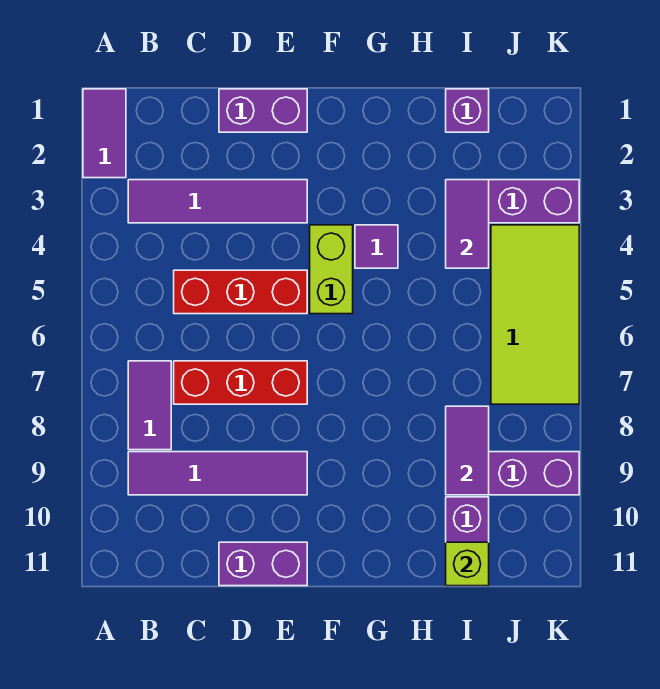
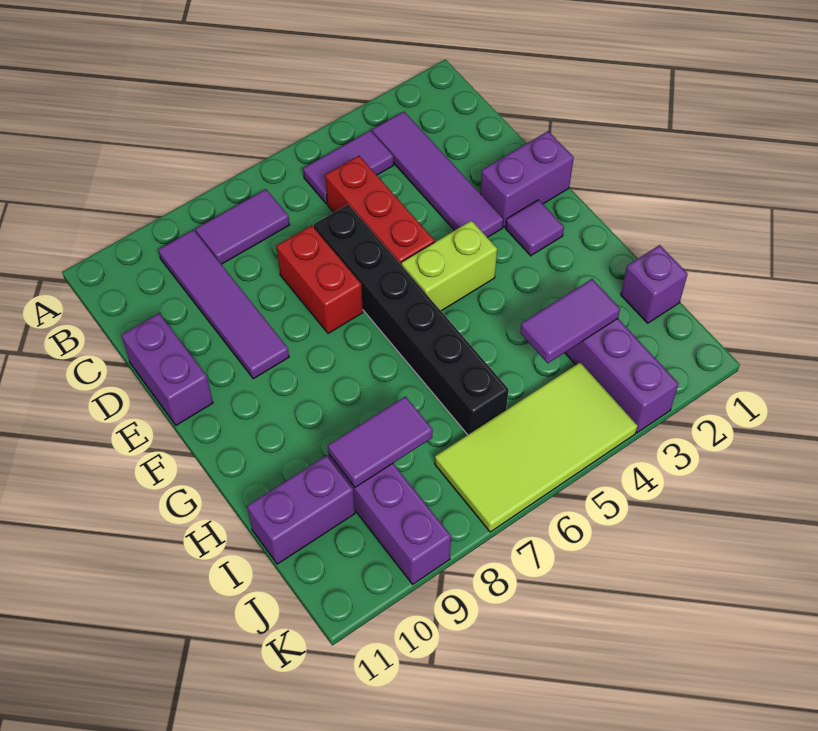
purple tile A1:A2 level 1 -> purple tile B4:B5 level 1
red brick C7:E7 level 1 -> red brick D7:E7 level 1
purple brick D1:E1 level 1 -> purple brick E1:E2 level 1
none -> black brick D6:I6 level 1
purple tile G4 level 1 -> purple tile F2 level 1
lime brick I11 level 2 -> none

